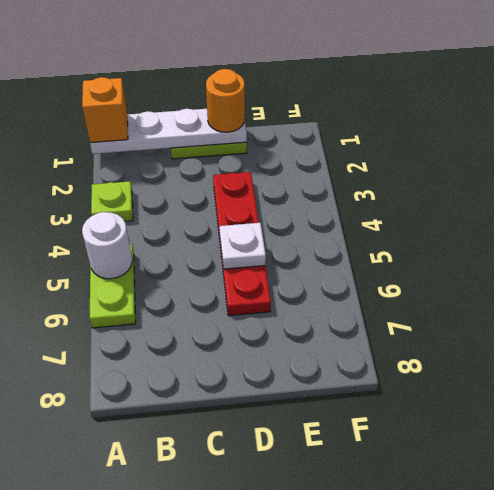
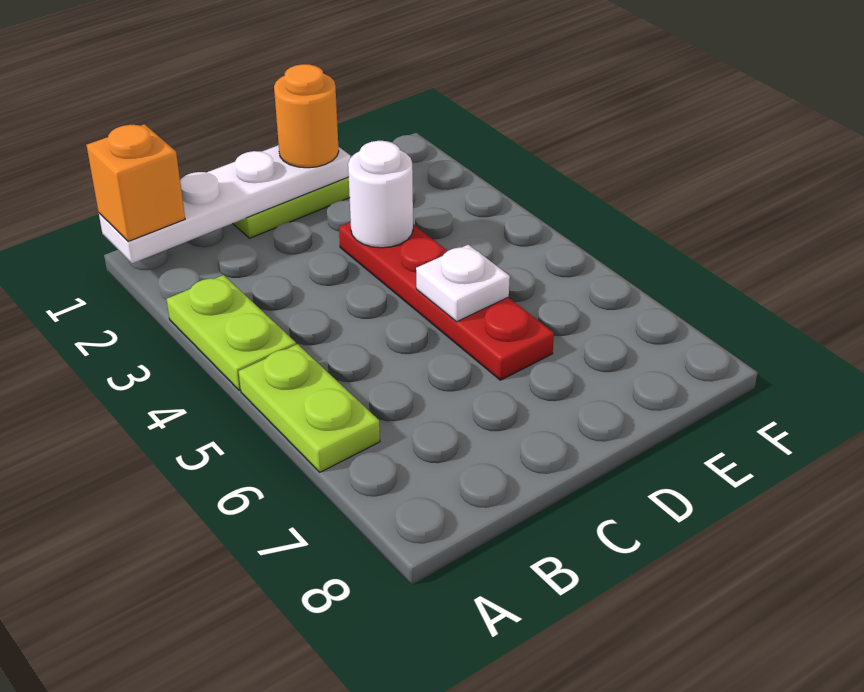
lime plate A3 level 1 -> lime plate A3:A4 level 1
white round brick A5 level 2 -> white round brick D3 level 2

